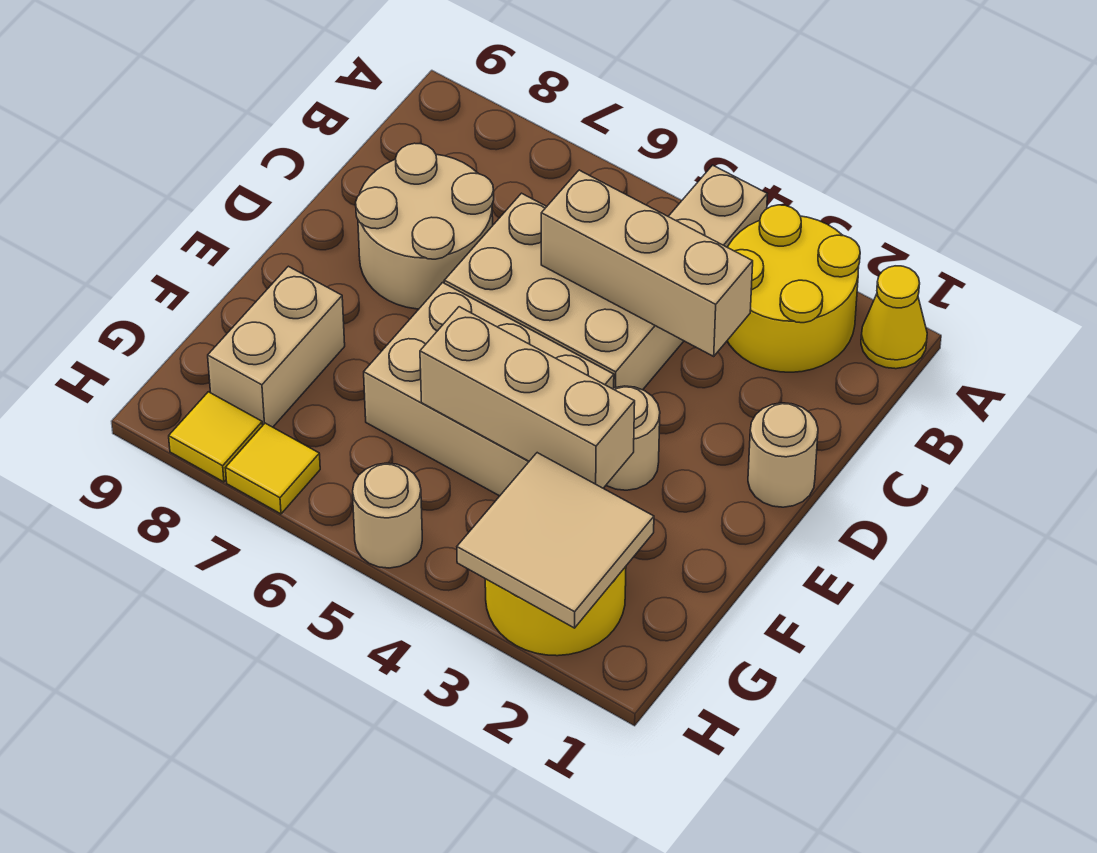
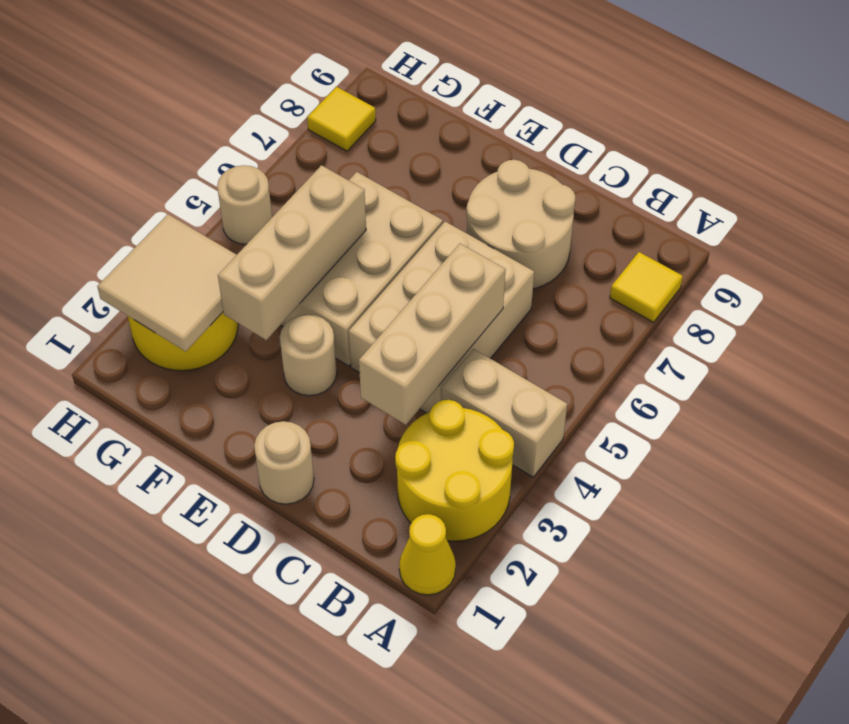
tan brick F8:G8 level 1 -> none
yellow tile H7 level 1 -> yellow tile A8 level 1

